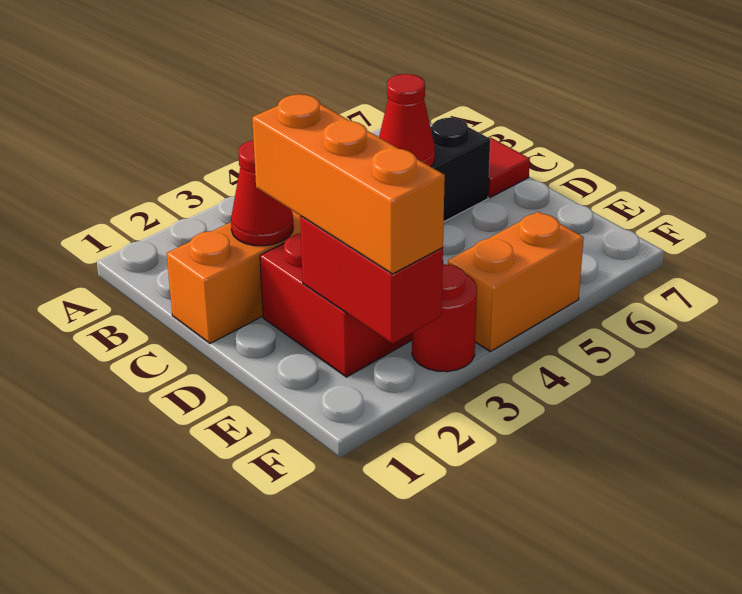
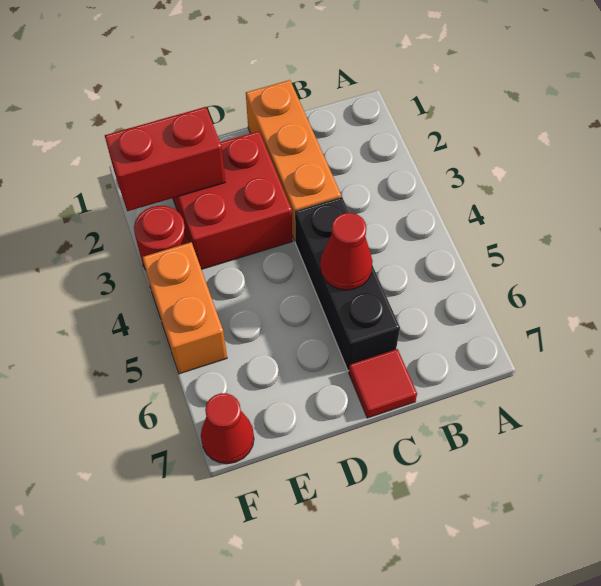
red cone C2 level 2 -> red cone F7 level 1
orange brick D2:F2 level 3 -> none

